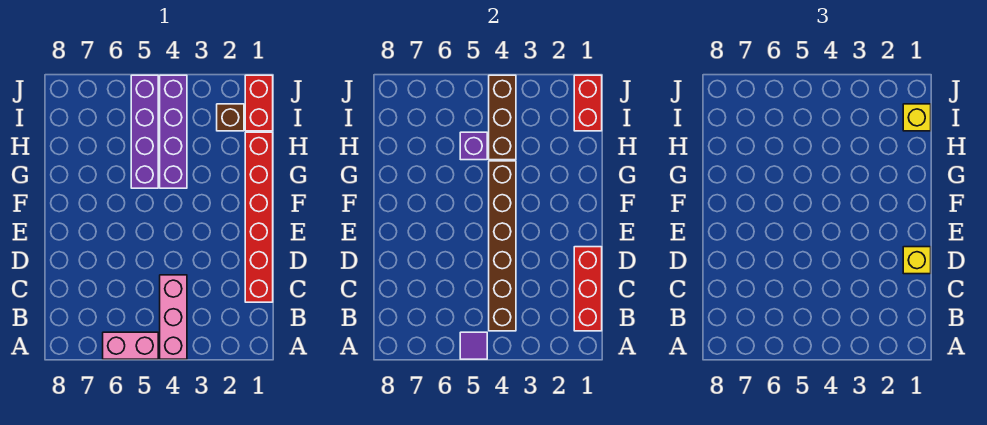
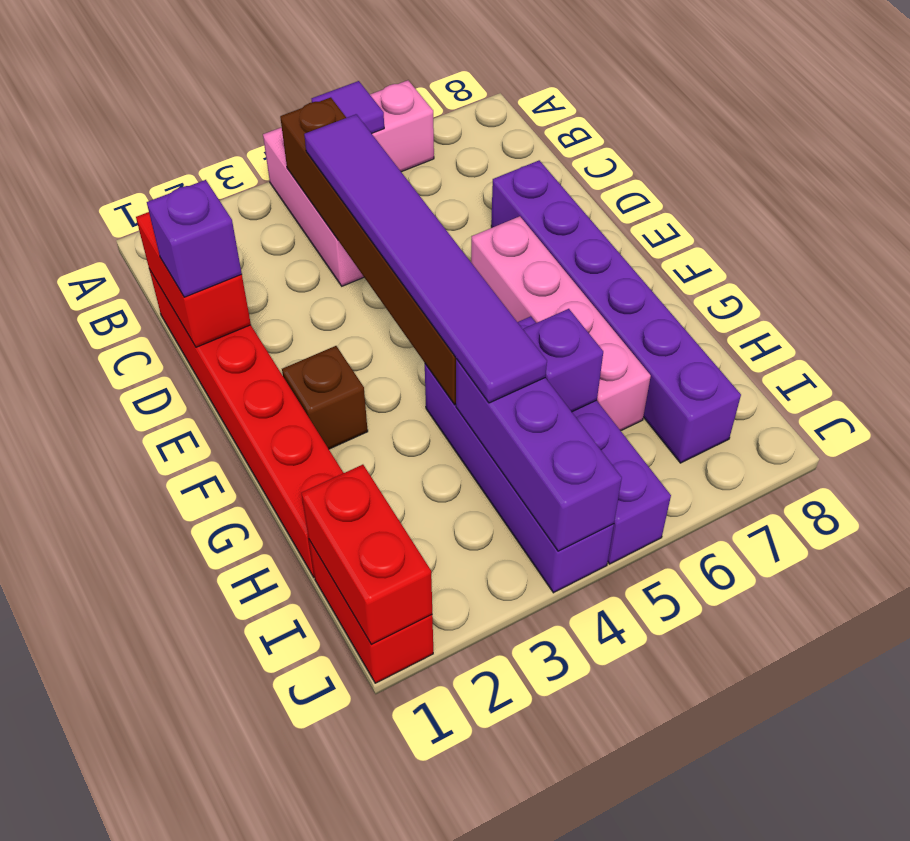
red brick B1:D1 level 2 -> red brick C1:D1 level 2
none -> purple tile C4:H4 level 3
yellow brick D1 level 3 -> purple brick D1 level 3
none -> purple brick D7:I7 level 1
none -> pink brick E6:H6 level 1
brown brick H4:J4 level 2 -> purple brick H4:J4 level 2
yellow brick I1 level 3 -> none
brown brick I2 level 1 -> brown brick F2 level 1

